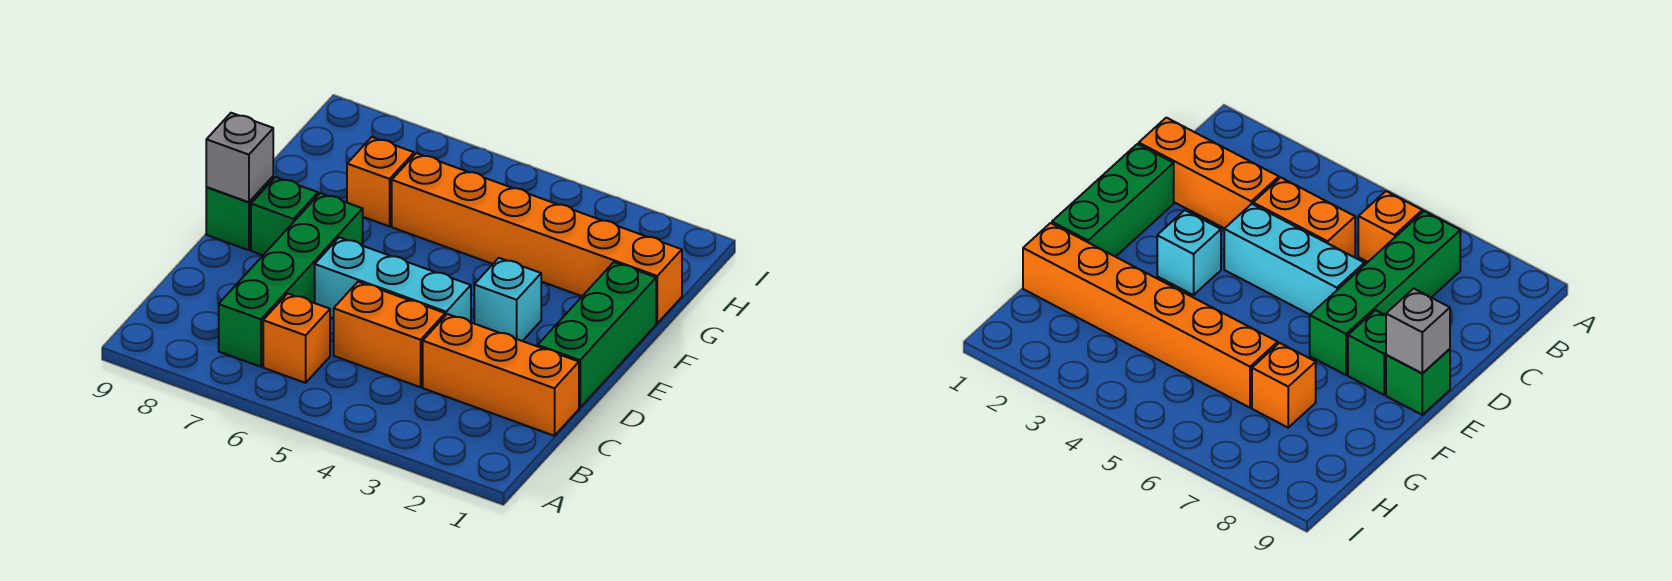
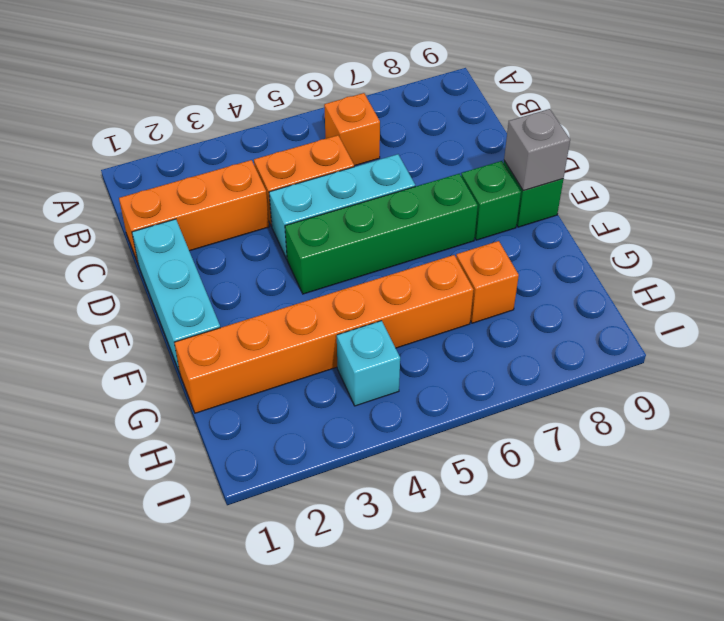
green brick B7:E7 level 1 -> green brick E4:E7 level 1
green brick D1:F1 level 1 -> cyan brick D1:F1 level 1
cyan brick E3 level 1 -> cyan brick H4 level 1

